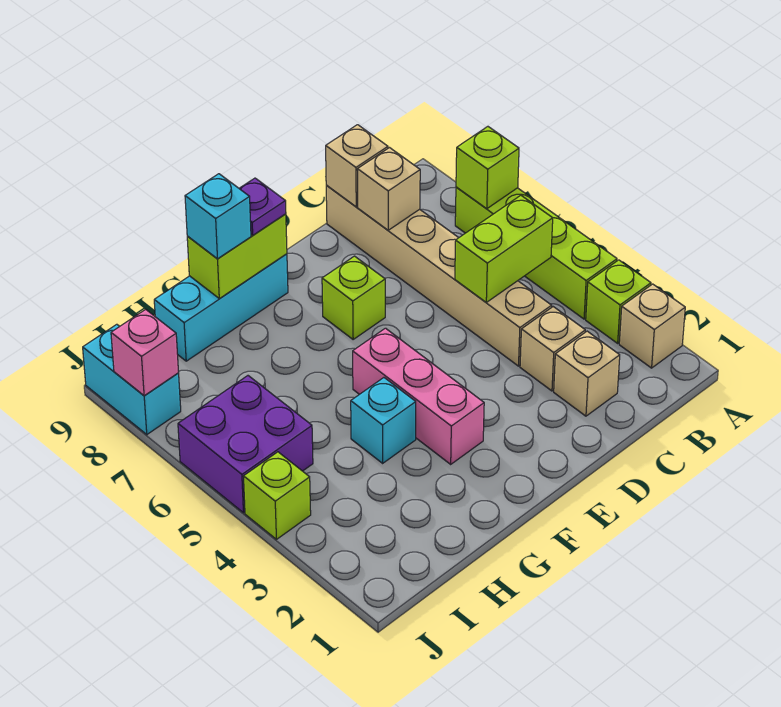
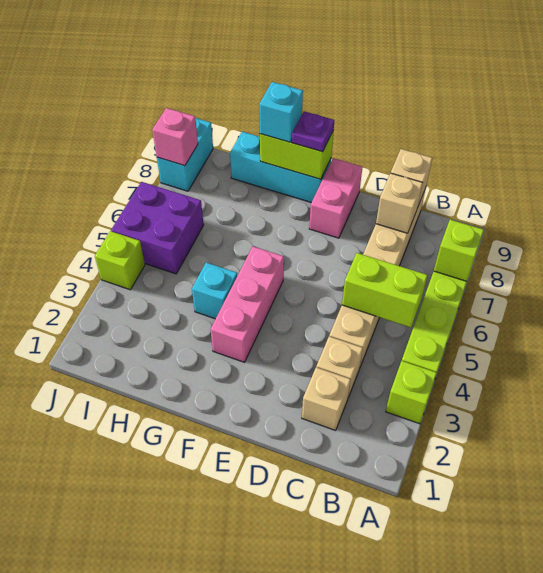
tan brick A2 level 1 -> none
lime brick E7 level 1 -> none
none -> pink brick E8:E9 level 1

